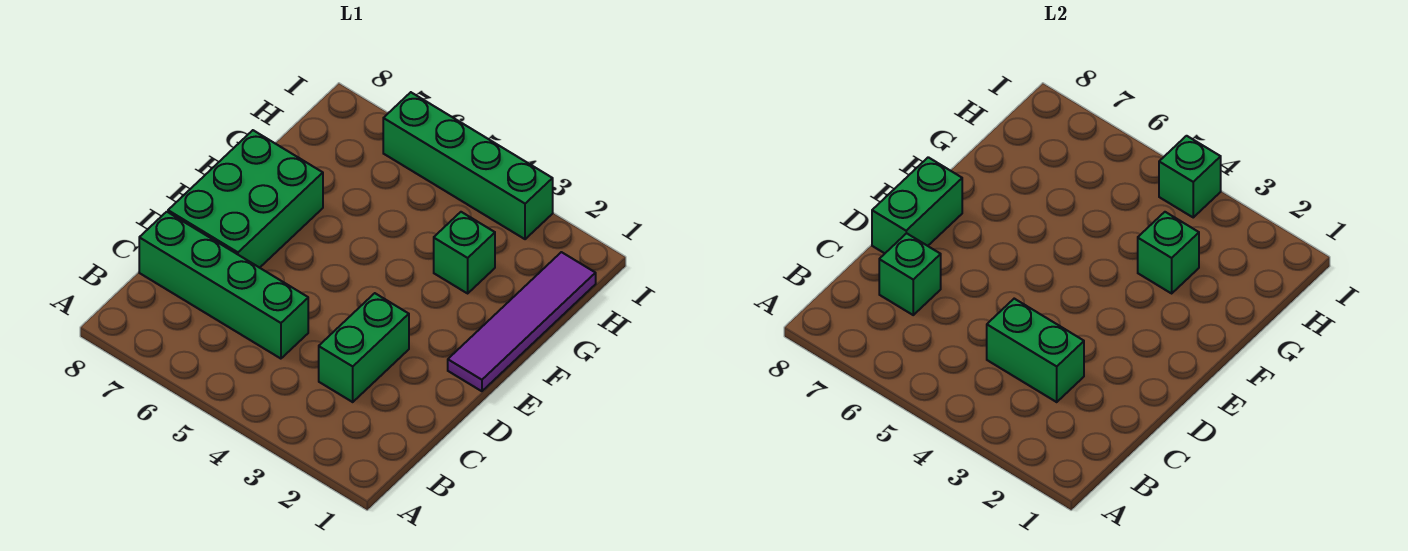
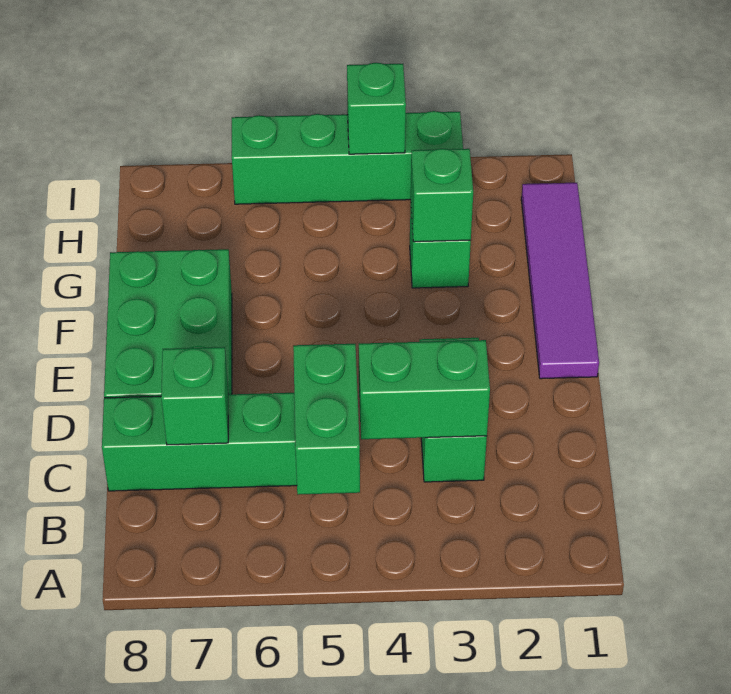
green brick D8:E8 level 2 -> green brick B5:C5 level 2

